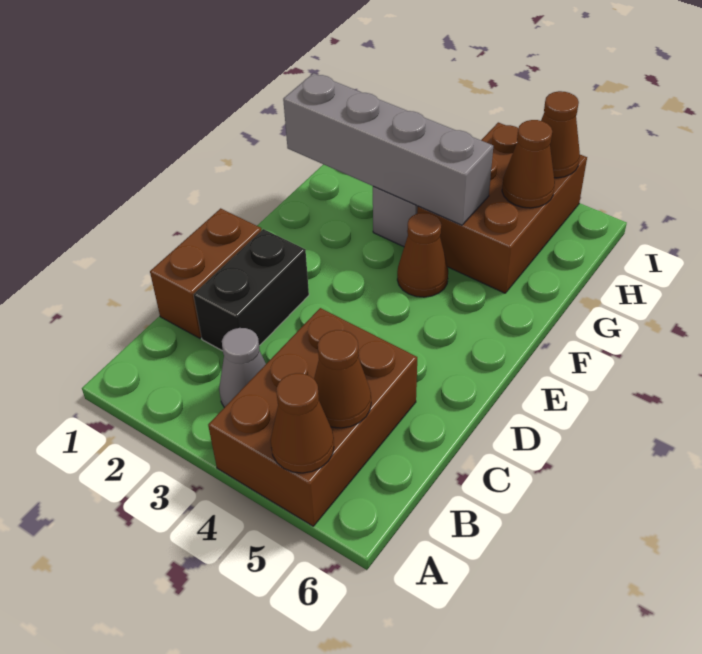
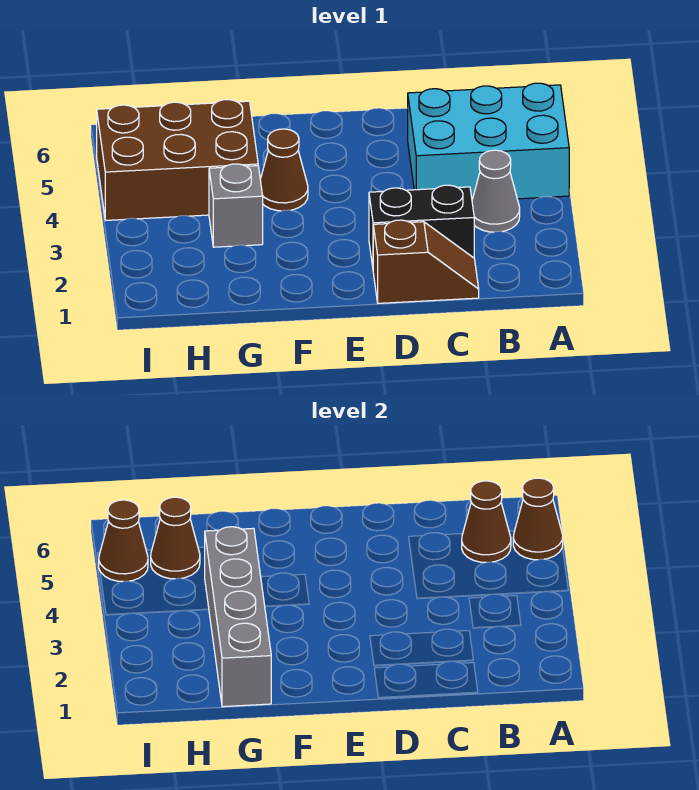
brown brick A4:C5 level 1 -> cyan brick A4:C5 level 1
brown brick C1:D1 level 1 -> brown slope C1:D1 level 1 top D

